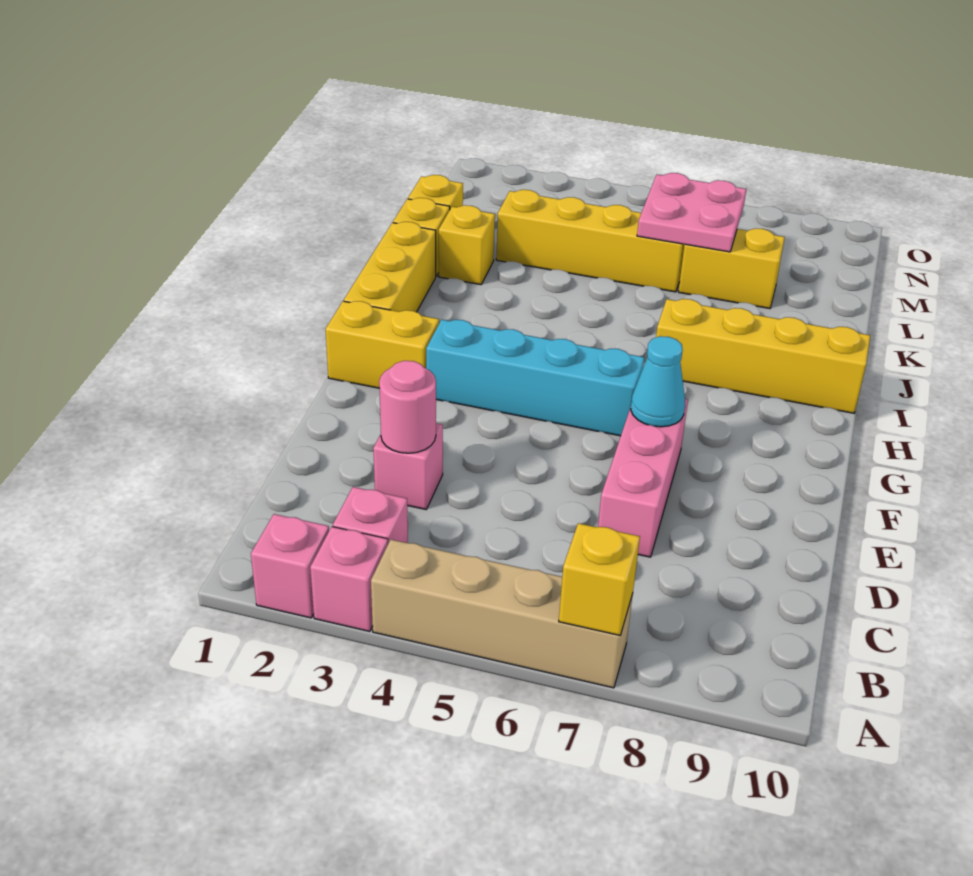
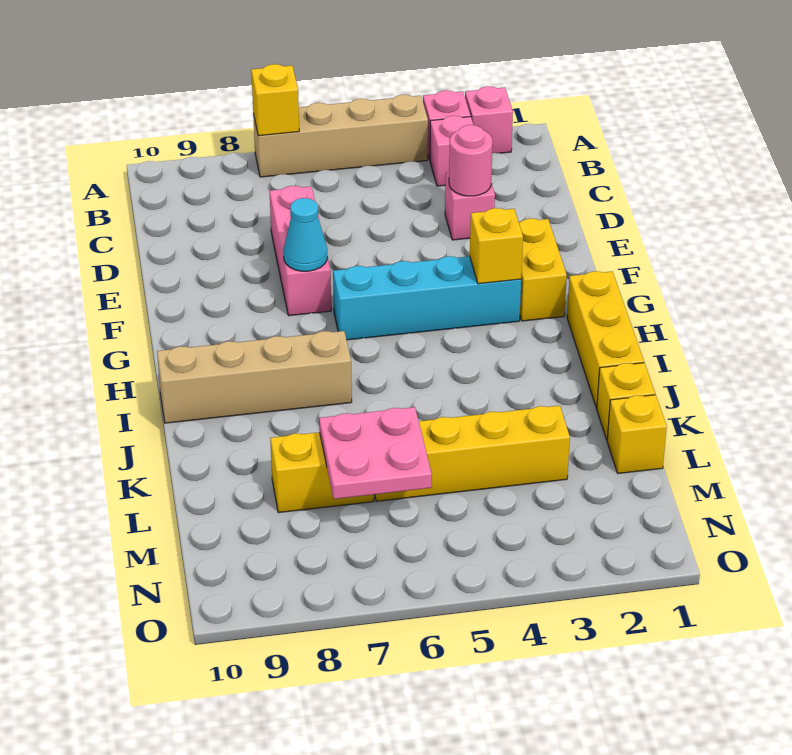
yellow brick G1:G2 level 1 -> yellow brick F2:G2 level 1
yellow brick I7:I10 level 1 -> tan brick I7:I10 level 1
yellow brick K2 level 1 -> yellow brick G3 level 2

